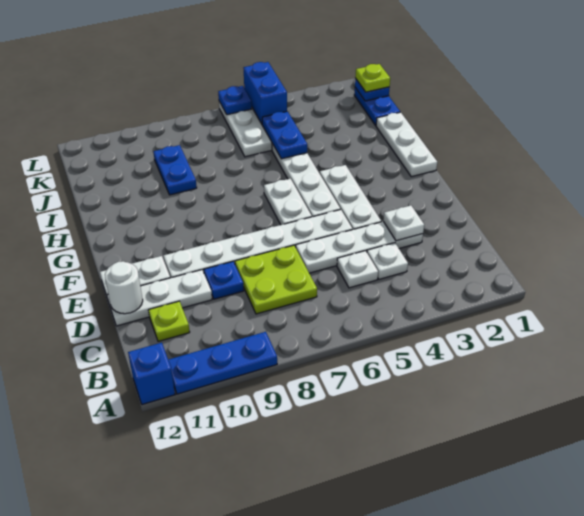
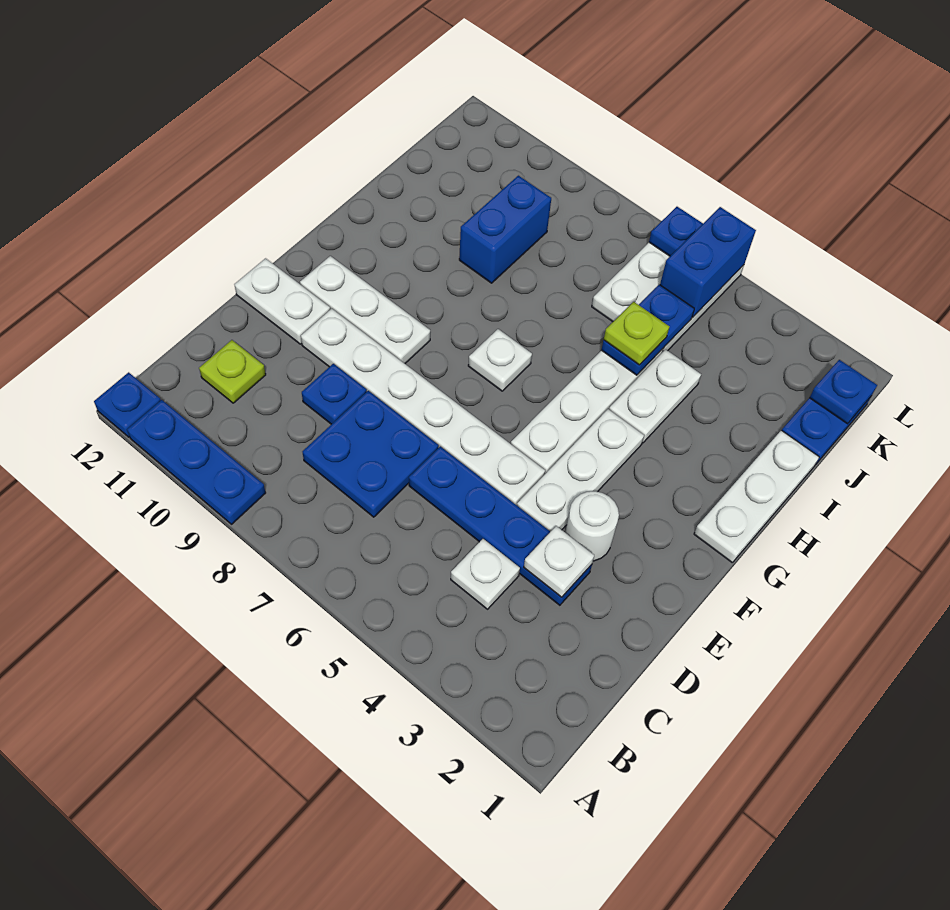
blue brick A12 level 1 -> blue plate A12 level 1
white plate C5 level 1 -> white plate G7 level 1
lime plate C7:D8 level 1 -> blue plate C7:D8 level 1
white plate D3:D6 level 1 -> blue plate D3:D6 level 1
white plate D10:D12 level 1 -> white plate F9:F11 level 1
white round brick D12 level 2 -> white round brick E3 level 1
white plate F6:G6 level 1 -> white plate H4:I4 level 1
blue plate I9:J9 level 1 -> blue brick I9:J9 level 1
lime plate K1 level 3 -> lime plate I5 level 3

